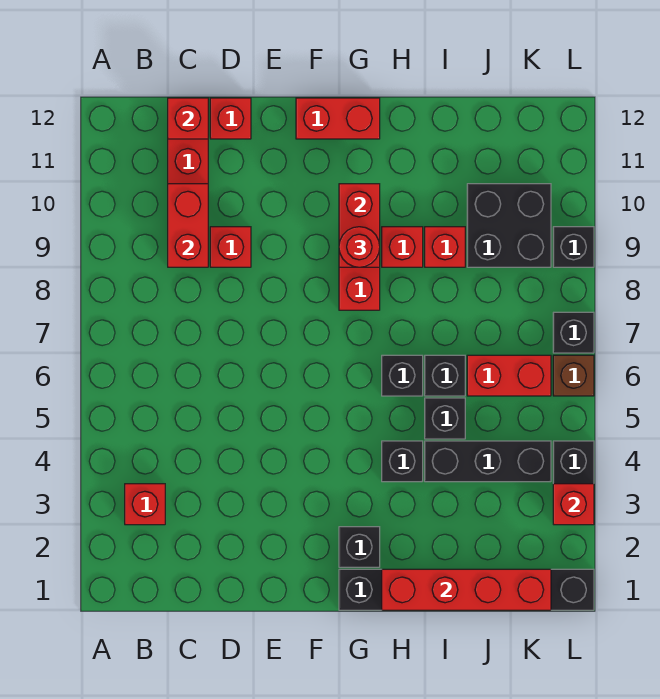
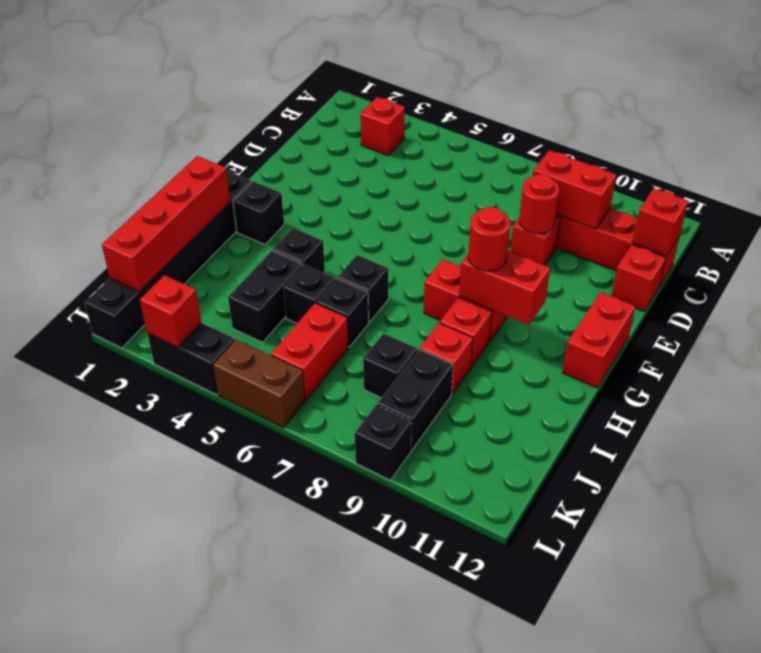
none -> red round brick D9 level 2
black brick I4:K4 level 1 -> black brick I4:J4 level 1
black brick J9:K10 level 1 -> black brick J9:K9 level 1
brown brick L6 level 1 -> brown brick L5:L6 level 1
black brick L7 level 1 -> black brick J8 level 1

